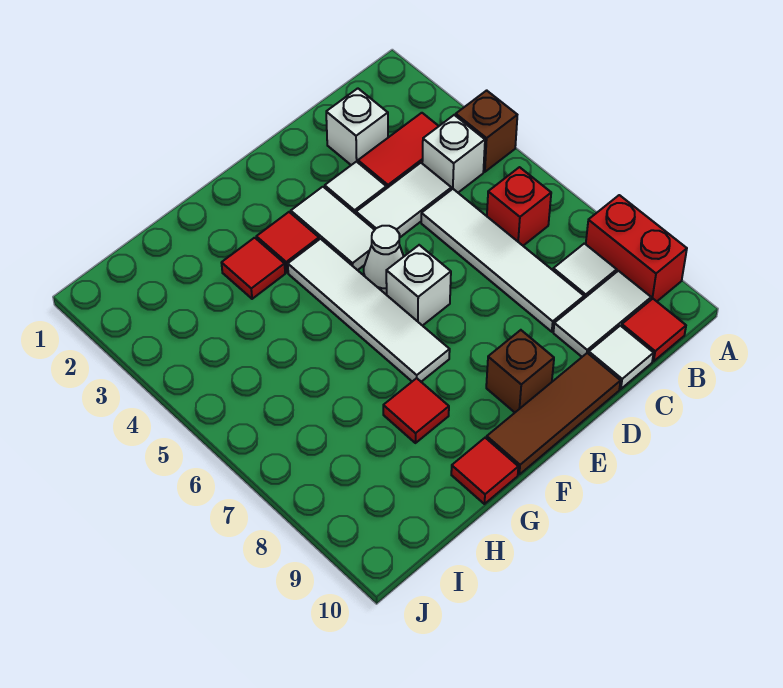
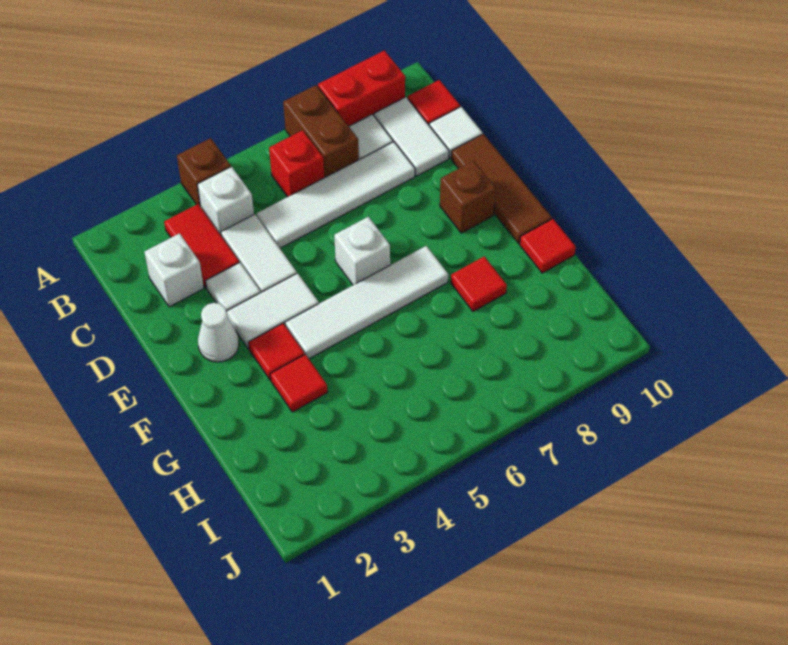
none -> brown brick A7:B7 level 1
white cone E5 level 1 -> white cone E2 level 1

